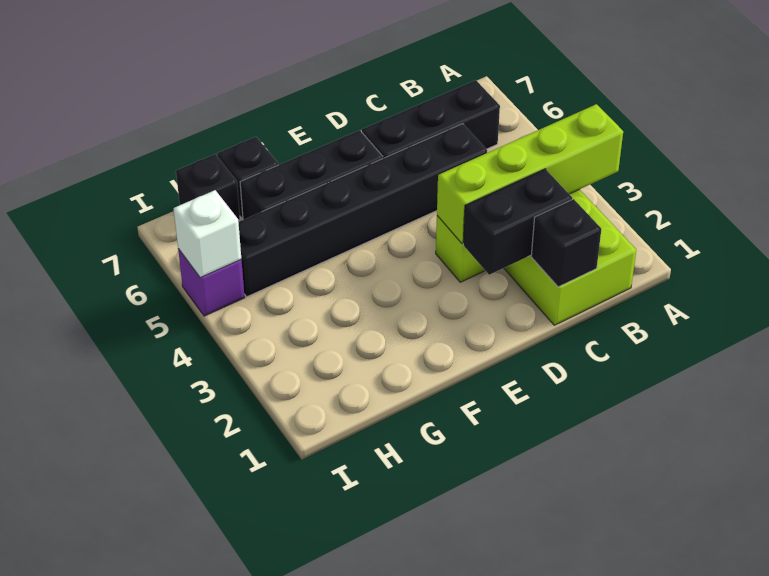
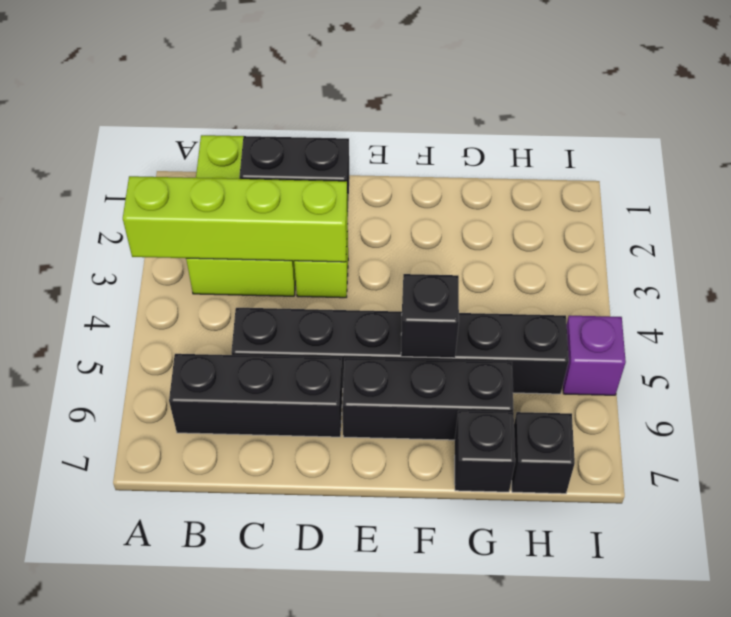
black brick C1 level 2 -> black brick F5 level 2
white brick I5 level 2 -> none

